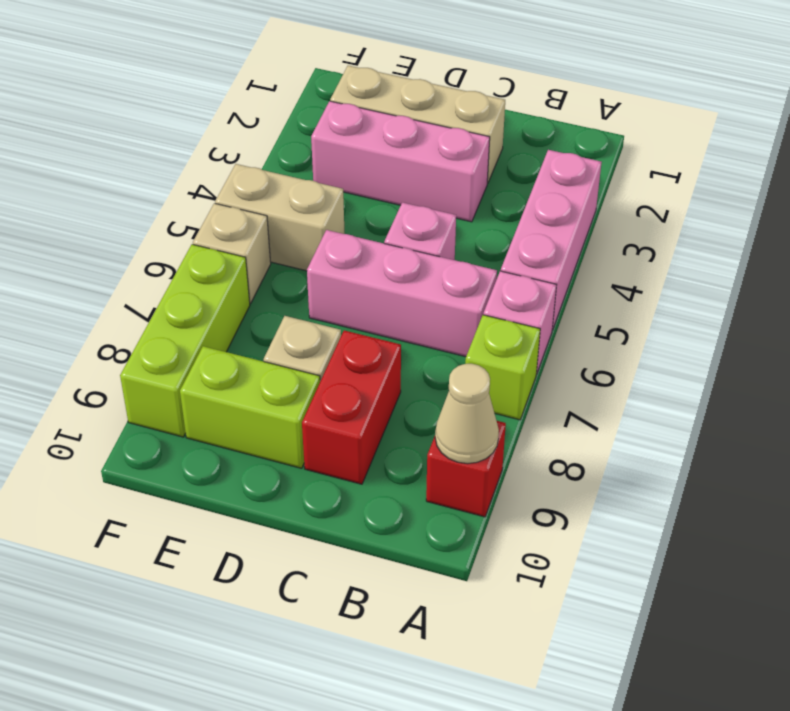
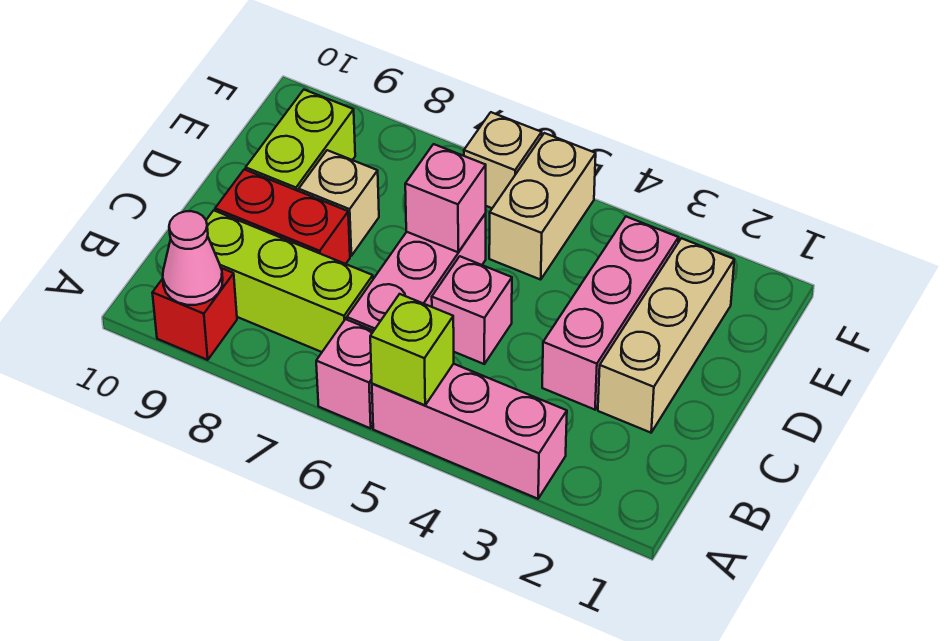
lime brick A7 level 1 -> lime brick A5 level 2
tan cone A9 level 2 -> pink cone A9 level 2
none -> pink brick D6 level 2
lime brick F7:F9 level 1 -> lime brick B7:B9 level 1

